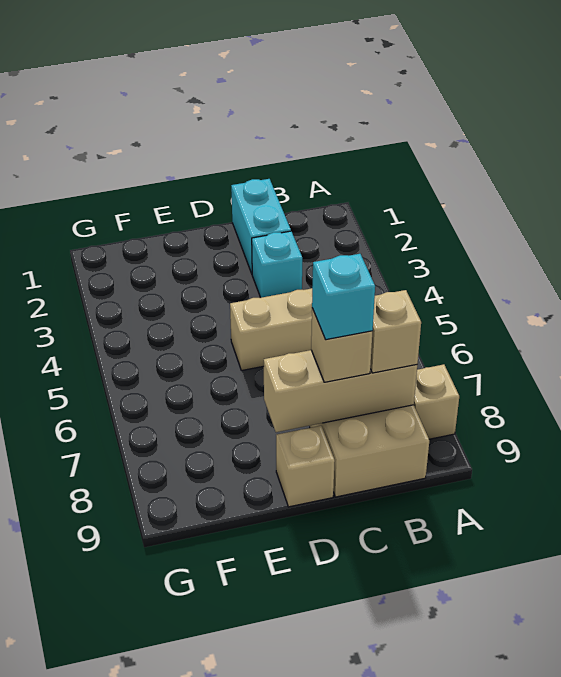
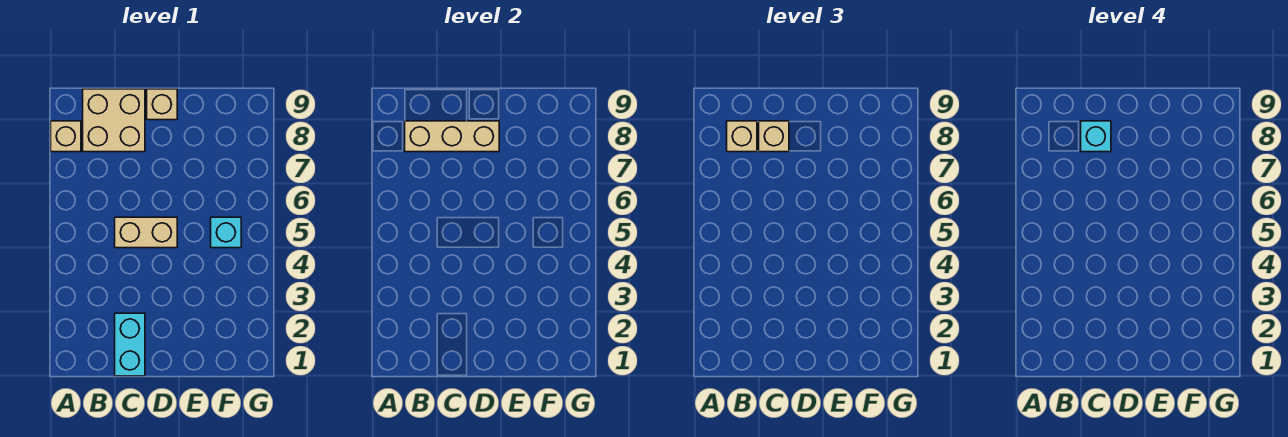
cyan brick C3 level 1 -> cyan brick F5 level 1

